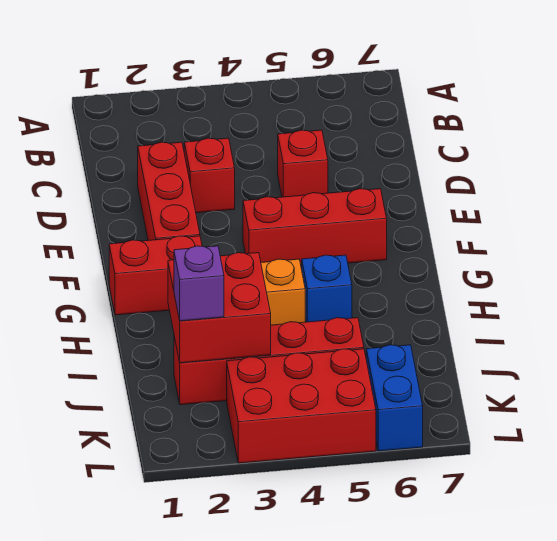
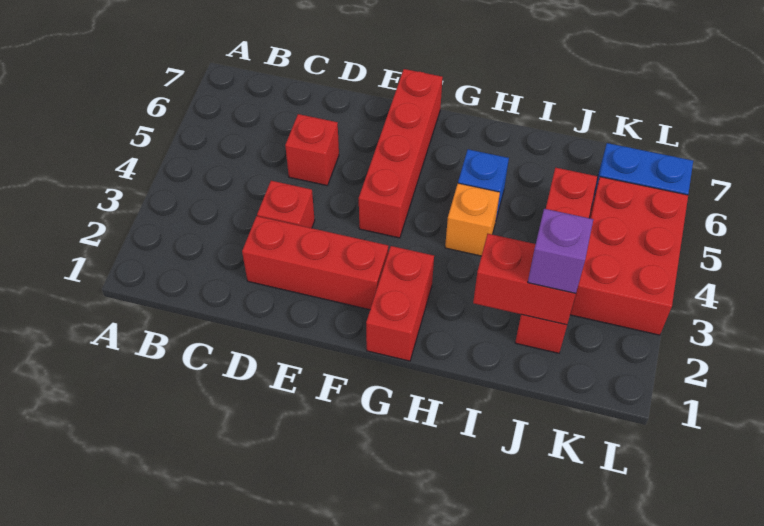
red brick F4:F6 level 1 -> red brick F4:F7 level 1
red brick I2:J3 level 2 -> red brick I2:J2 level 2

